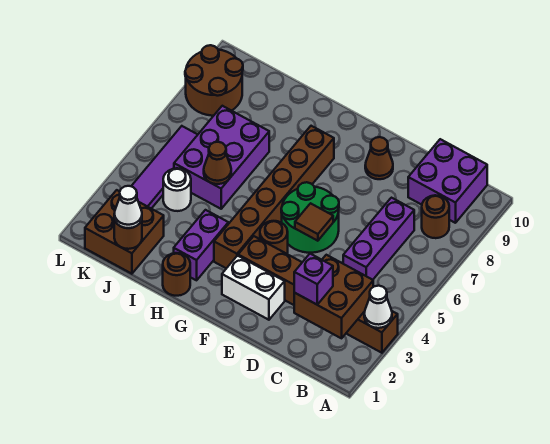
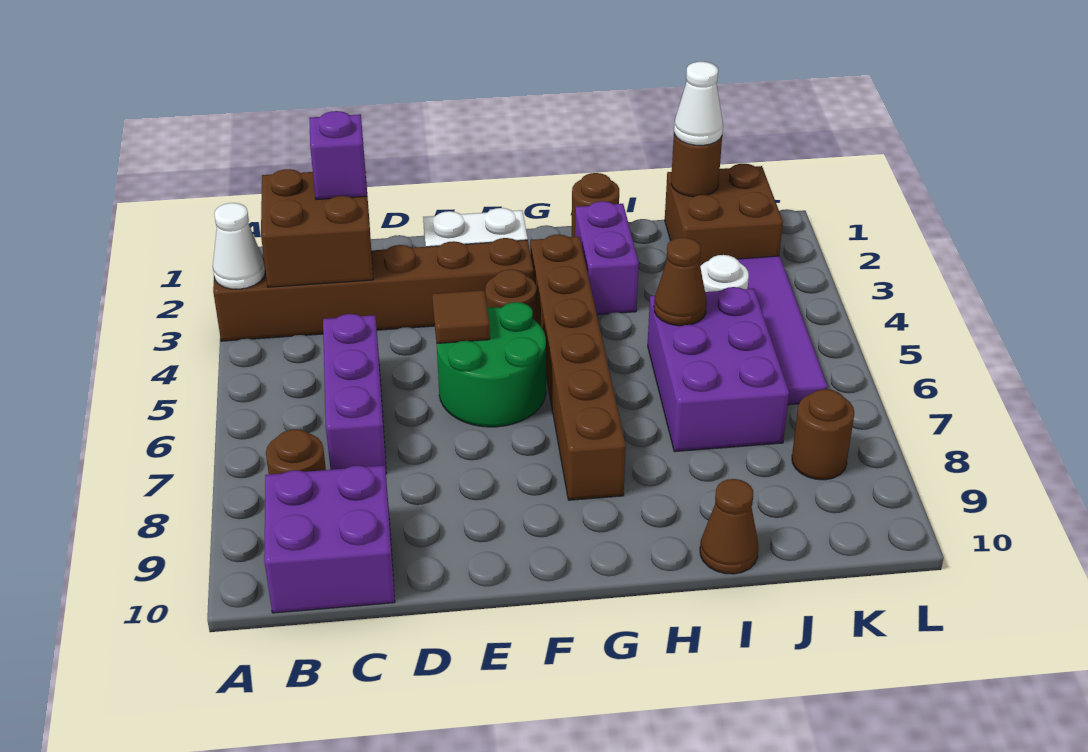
brown cone E9 level 1 -> brown cone I10 level 1
brown round brick K8:L9 level 1 -> brown round brick K8 level 1

